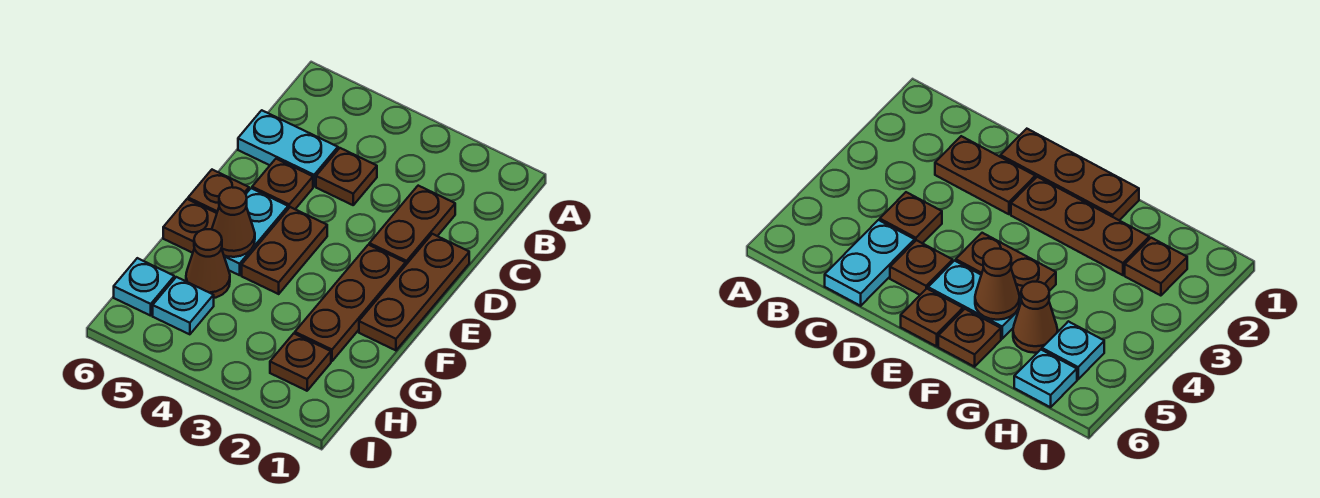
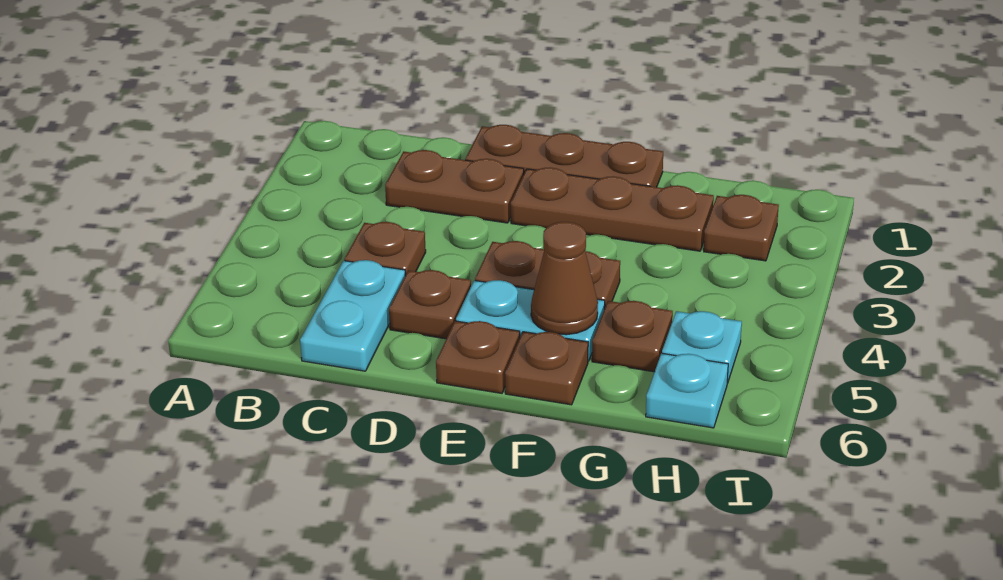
brown cone G5 level 1 -> brown plate G5 level 1

